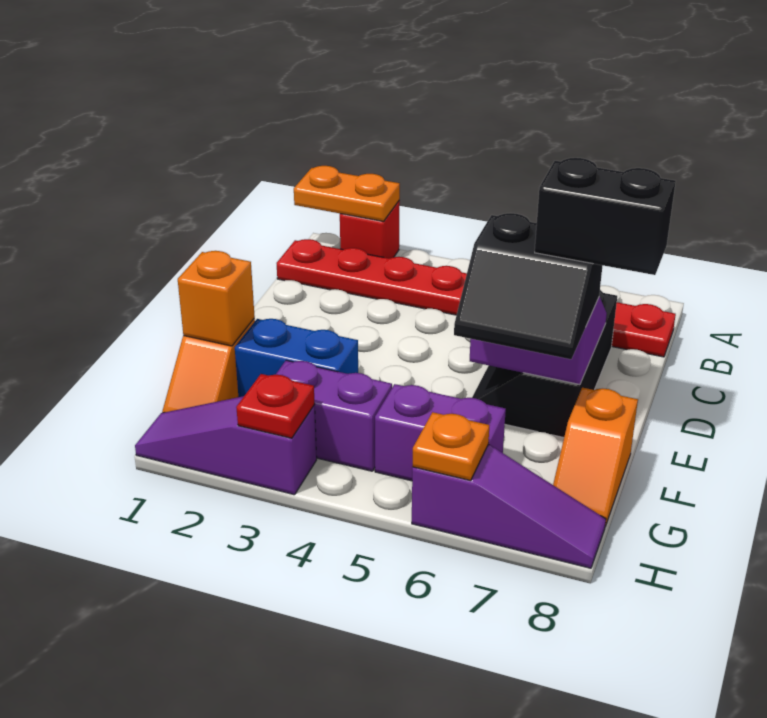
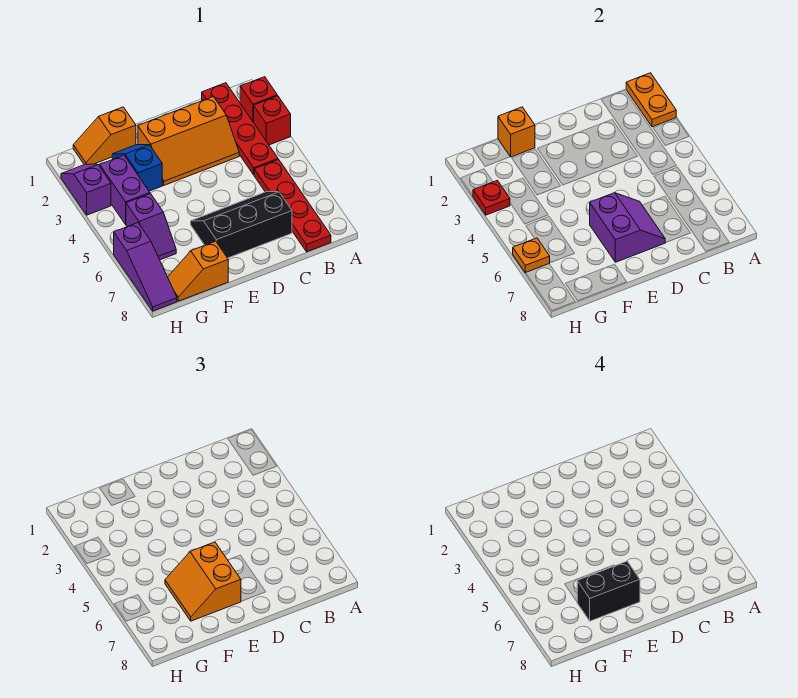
none -> red brick A3 level 1
none -> orange slope C2:E3 level 1 top 2
black slope E6:F7 level 3 top E -> orange slope E6:F7 level 3 top E
black brick E7:E8 level 4 -> black brick E7:F7 level 4
blue brick F2:F3 level 1 -> blue slope F2:F3 level 1 top 3
purple brick G5:G6 level 1 -> purple slope G5:G6 level 1 top 5
purple slope H1:H3 level 1 top 3 -> purple slope H2:H3 level 1 top 3

